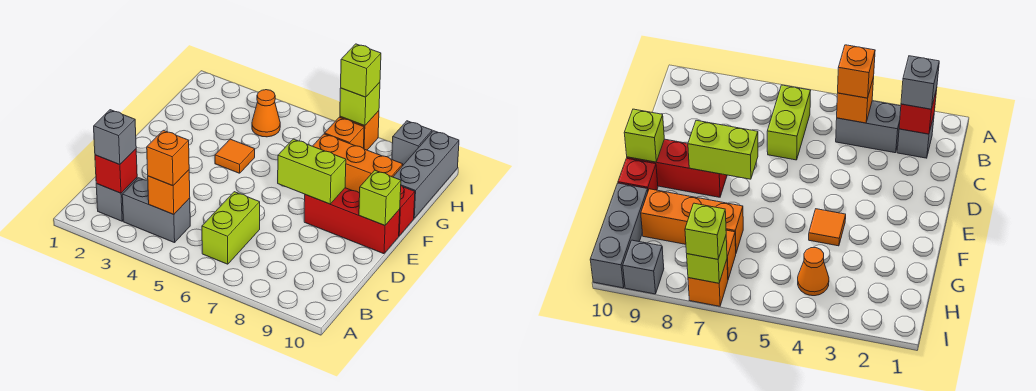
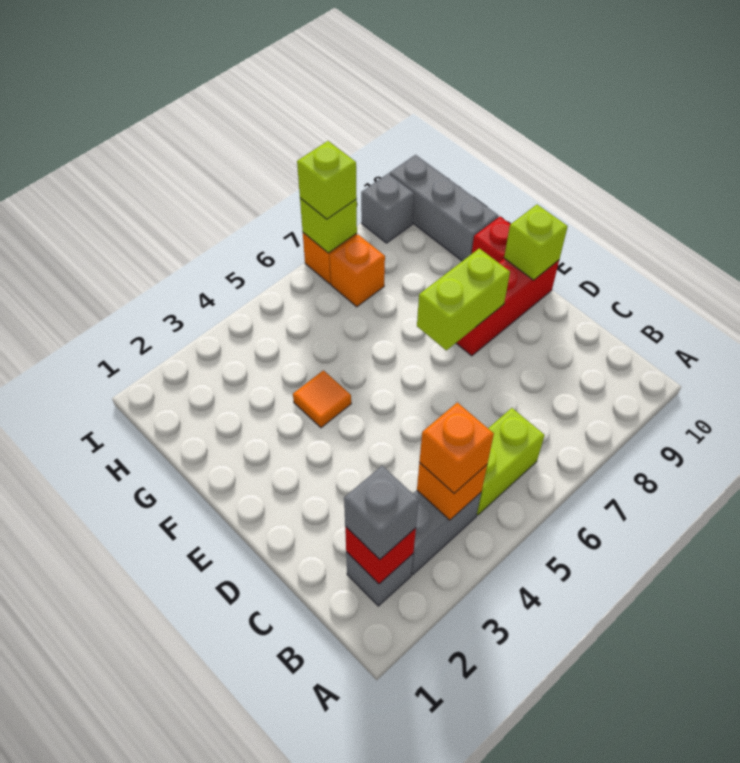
lime brick B6:C6 level 1 -> lime brick B5:B6 level 1
orange brick G7:G9 level 1 -> none
orange cone H4 level 1 -> none

